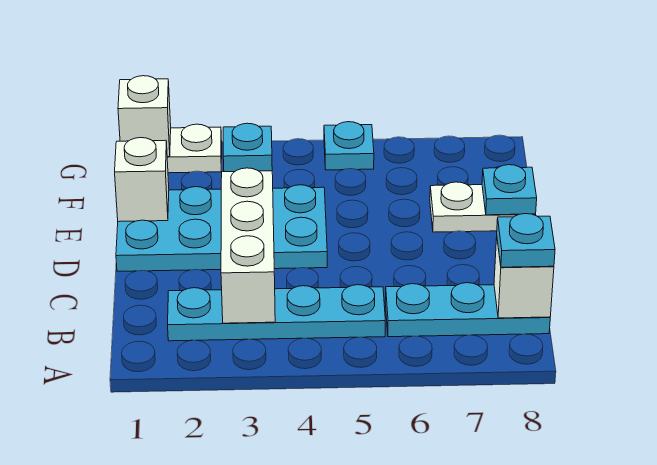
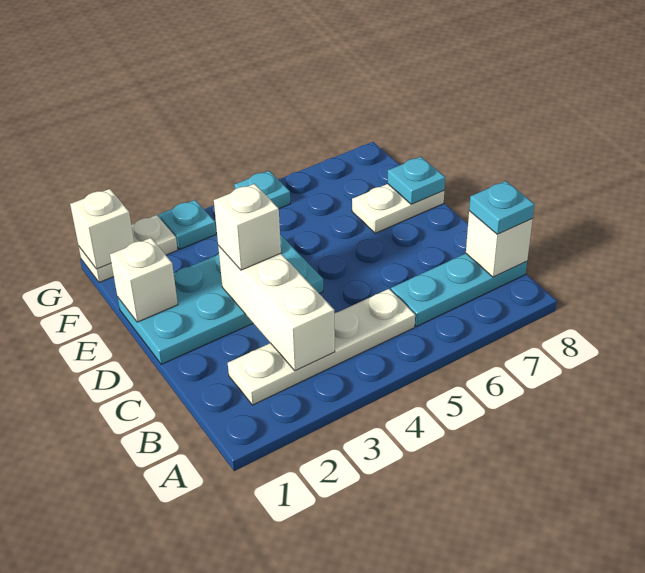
cyan plate B2:B5 level 1 -> white plate B2:B5 level 1
none -> white brick D3 level 3

